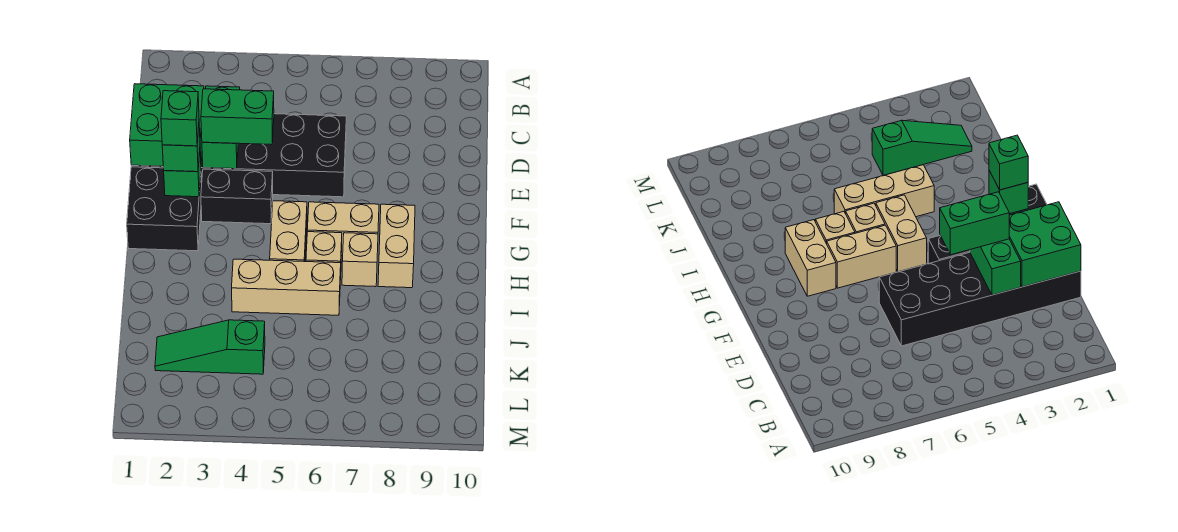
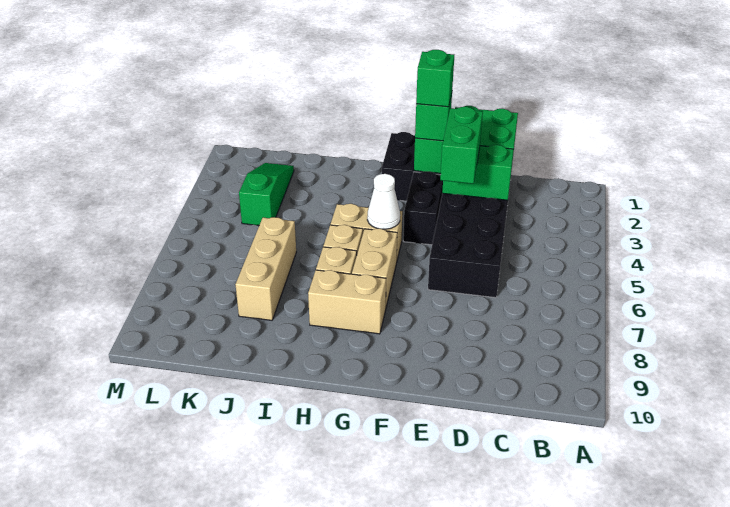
none -> white cone G5 level 2
tan brick I4:I6 level 1 -> tan brick J6:J8 level 1

